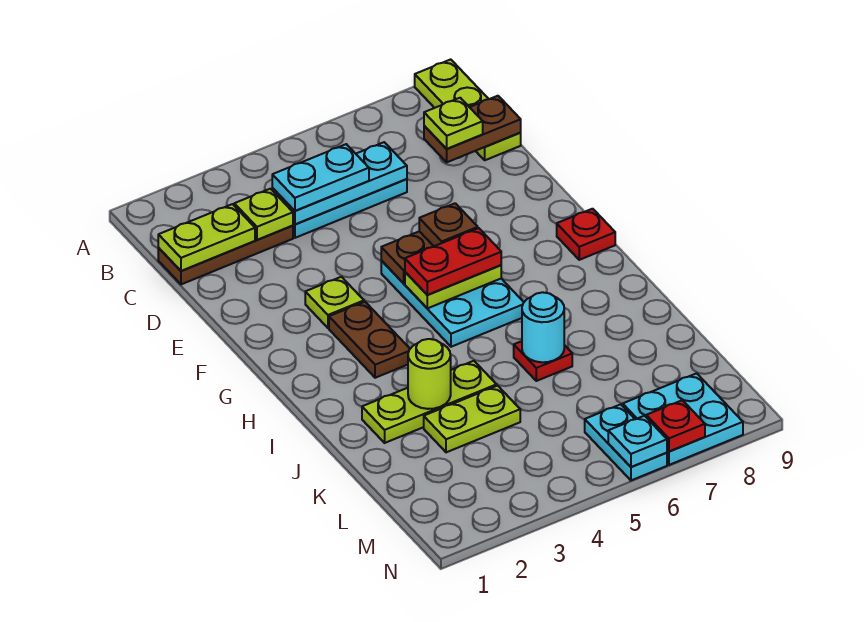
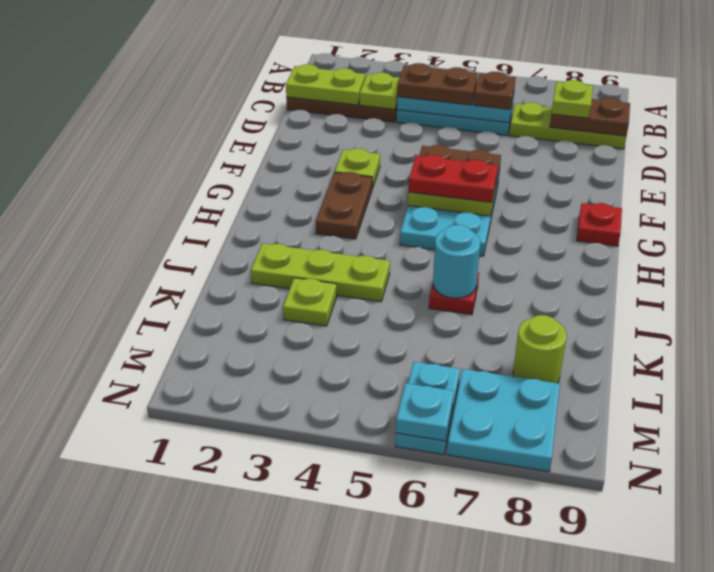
lime plate A9:C9 level 1 -> lime plate C7:C9 level 1
cyan plate C4:C5 level 3 -> brown plate C4:C5 level 3
brown plate F6 level 3 -> brown plate C6 level 3
lime round brick J3 level 2 -> lime round brick L8 level 1
lime plate K3:K4 level 1 -> lime plate K3 level 1
red plate N7 level 2 -> none

